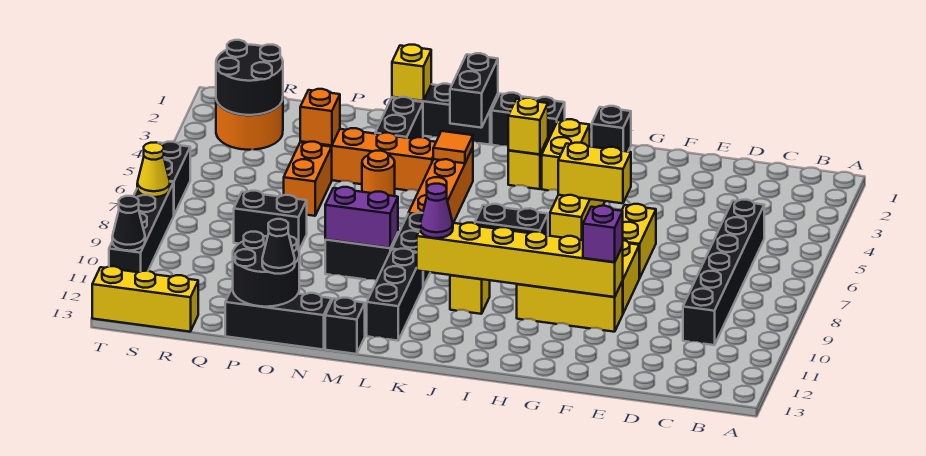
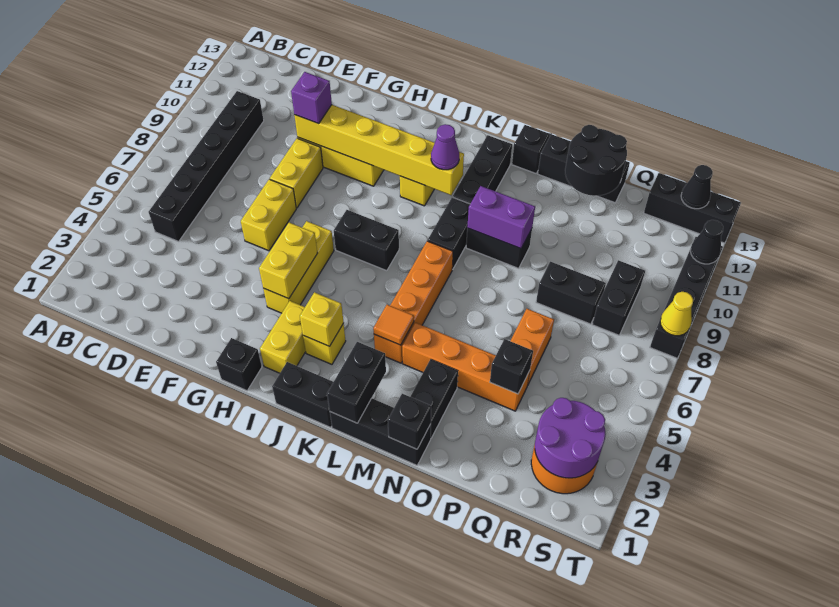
yellow brick G5:H5 level 2 -> yellow brick H4:H5 level 2
yellow brick N1 level 2 -> black brick N1 level 2
orange round brick N5 level 1 -> none
black cone O13 level 3 -> black cone S13 level 2
orange brick P4 level 2 -> black brick P4 level 2
black round brick R2:S3 level 2 -> purple round brick R2:S3 level 2
yellow brick R13:T13 level 1 -> black brick R13:T13 level 1
black brick T6:T7 level 1 -> black brick R8:R9 level 1

